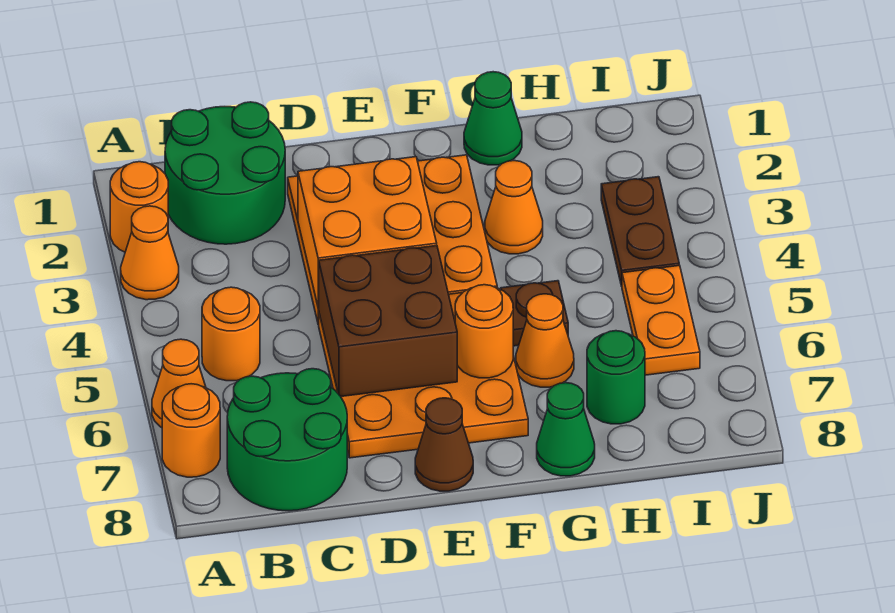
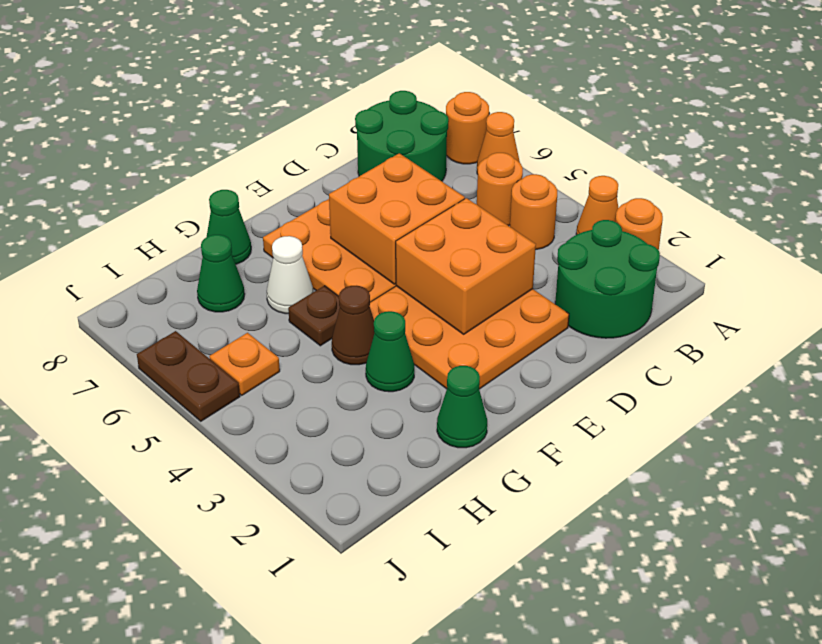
brown brick D5:E6 level 2 -> orange brick D5:E6 level 2
brown cone E8 level 1 -> brown cone G4 level 1
orange round brick F6 level 2 -> orange round brick B4 level 1
orange cone G3 level 1 -> green cone G3 level 1
orange cone G6 level 1 -> white cone G6 level 1
green round brick H7 level 1 -> green cone H7 level 1
brown plate I3:I4 level 1 -> brown plate J5:J6 level 1
orange plate I5:I6 level 1 -> orange plate I5 level 1

